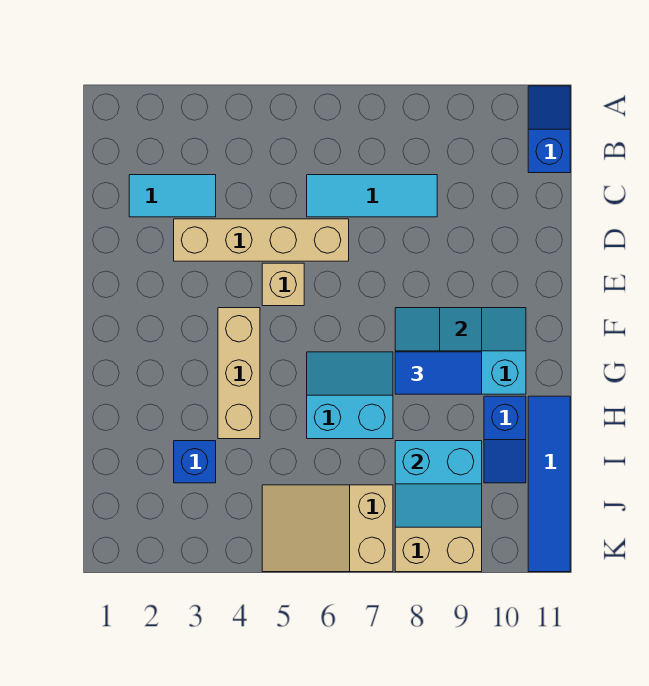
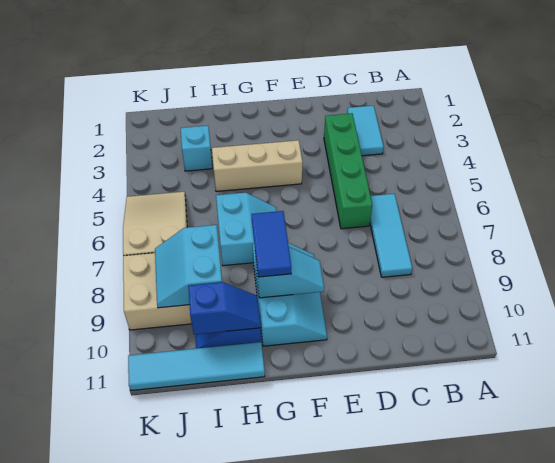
blue slope A11:B11 level 1 top B -> blue slope H10:I10 level 2 top I
tan brick D3:D6 level 1 -> green brick D3:D6 level 1
tan brick E5 level 1 -> none
blue tile H11:K11 level 1 -> cyan tile H11:K11 level 1
blue brick I3 level 1 -> cyan brick I3 level 1

